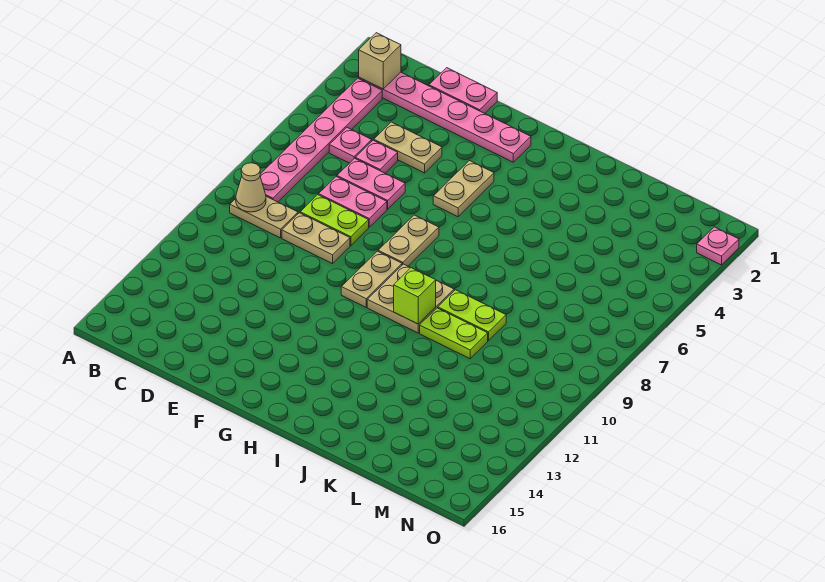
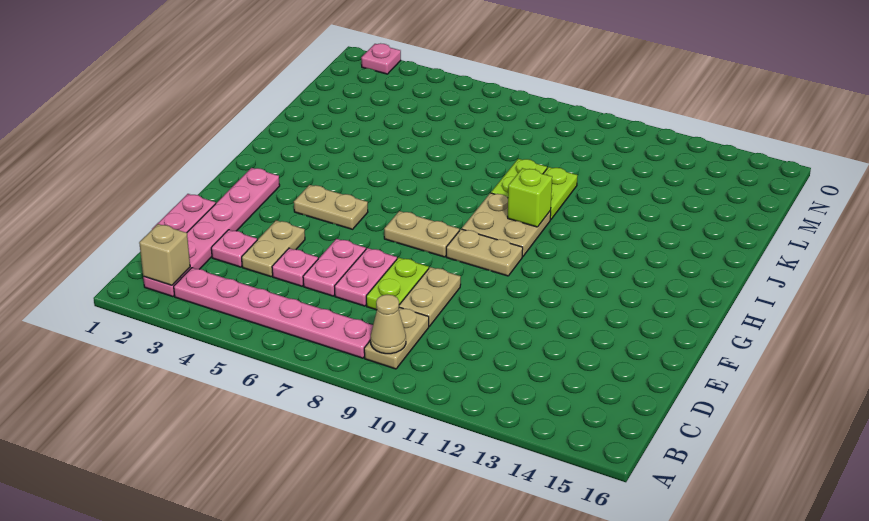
pink plate C5 level 1 -> pink plate D3 level 1

